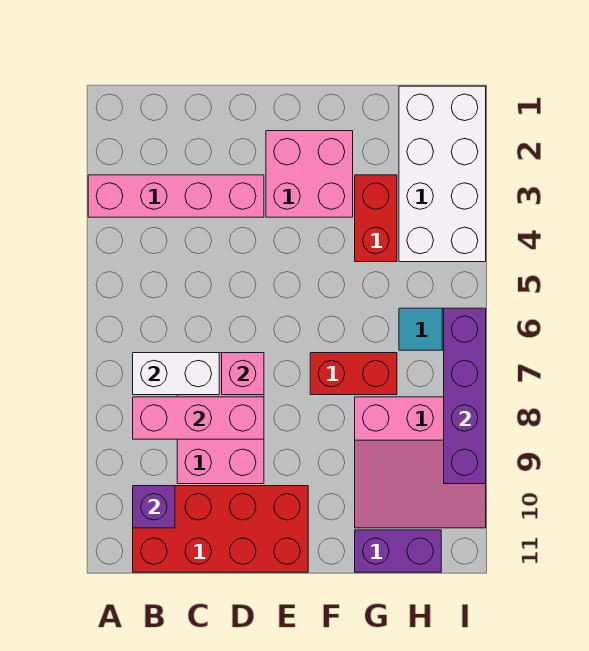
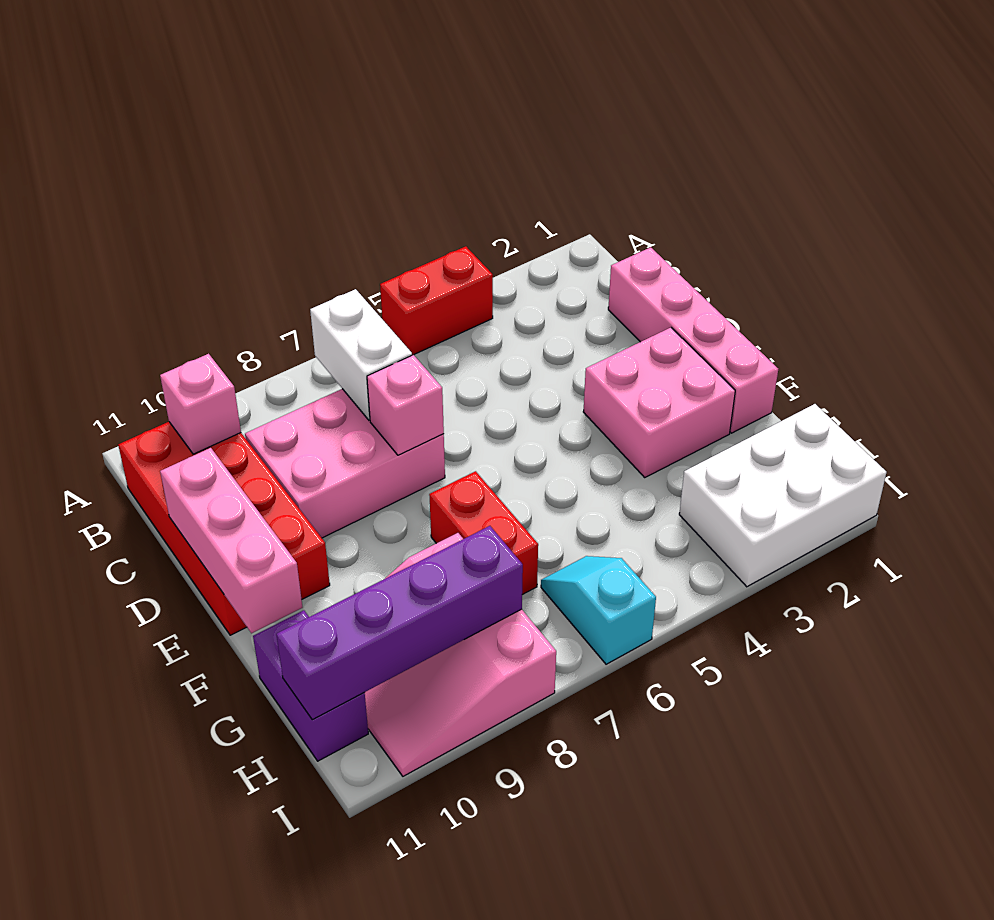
pink brick A3:D3 level 1 -> pink brick C1:F1 level 1
pink brick B8:D8 level 2 -> pink brick D11:F11 level 2
purple brick B10 level 2 -> pink brick B10 level 2
red brick G3:G4 level 1 -> red brick A4:A5 level 1
white brick H1:I4 level 1 -> white brick H1:I3 level 1
purple brick I6:I9 level 2 -> purple brick H8:H11 level 2

